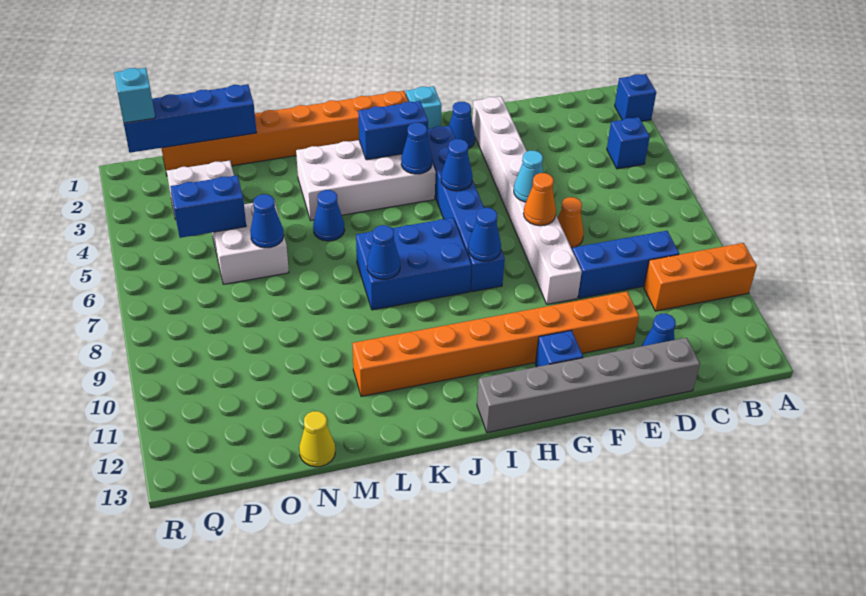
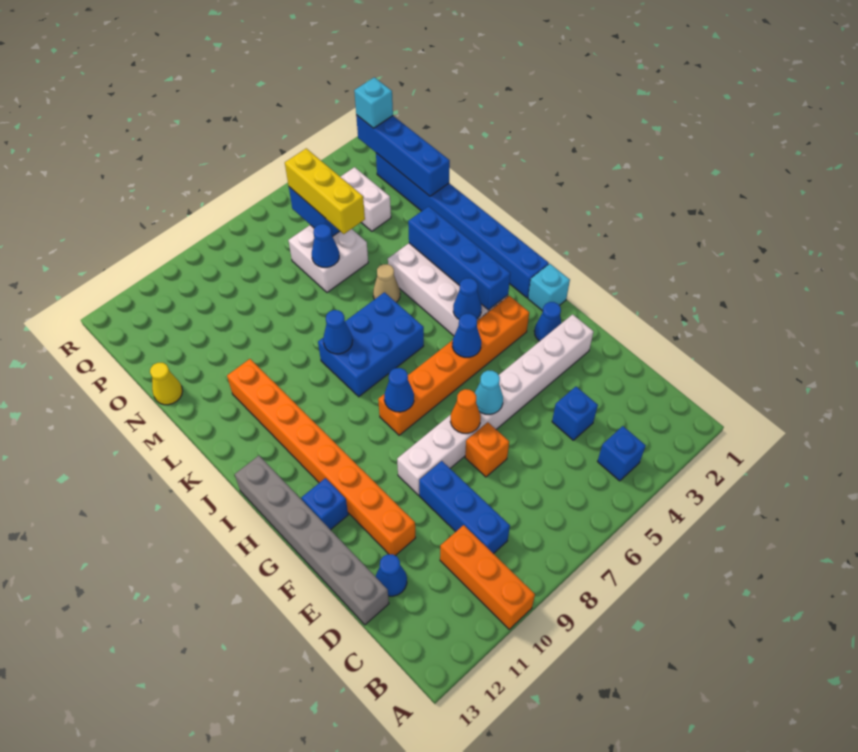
blue brick A2 level 1 -> blue brick D4 level 1
orange cone E7 level 1 -> orange brick E7 level 1
blue brick H3:H8 level 1 -> orange brick H3:H8 level 1
orange brick I1:P1 level 1 -> blue brick I1:P1 level 1
blue brick I3:J3 level 2 -> blue brick I3:L3 level 2
blue brick I7:K8 level 1 -> blue brick J6:K8 level 1
blue cone L5 level 1 -> tan cone L5 level 1
none -> yellow brick N5:P5 level 3

